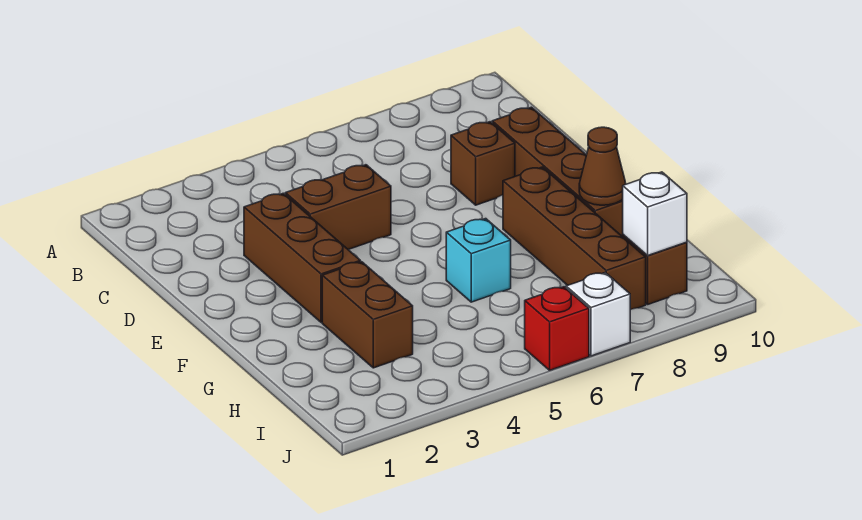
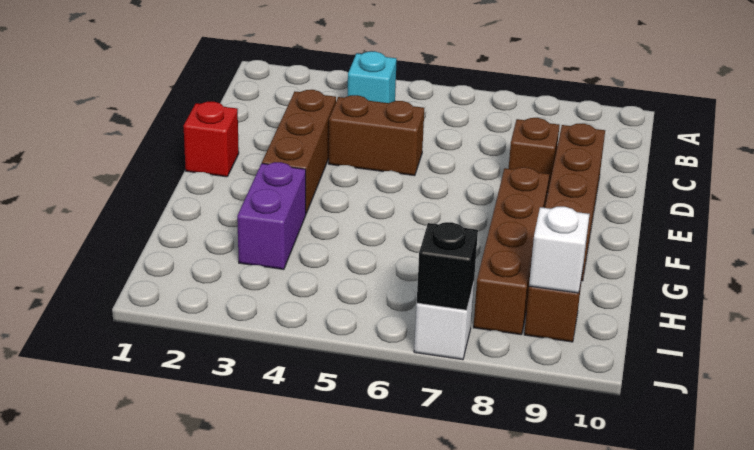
brown brick G3:H3 level 1 -> purple brick G3:H3 level 1
cyan brick G6 level 1 -> cyan brick B4 level 1
brown cone G9 level 2 -> none
red brick J6 level 1 -> red brick E1 level 1
none -> black brick J7 level 2

